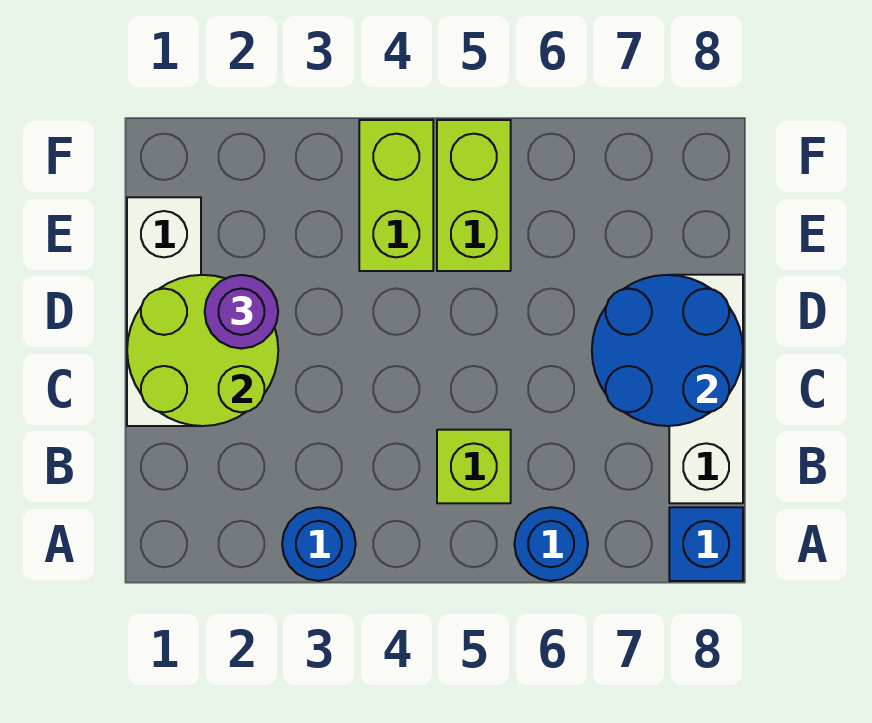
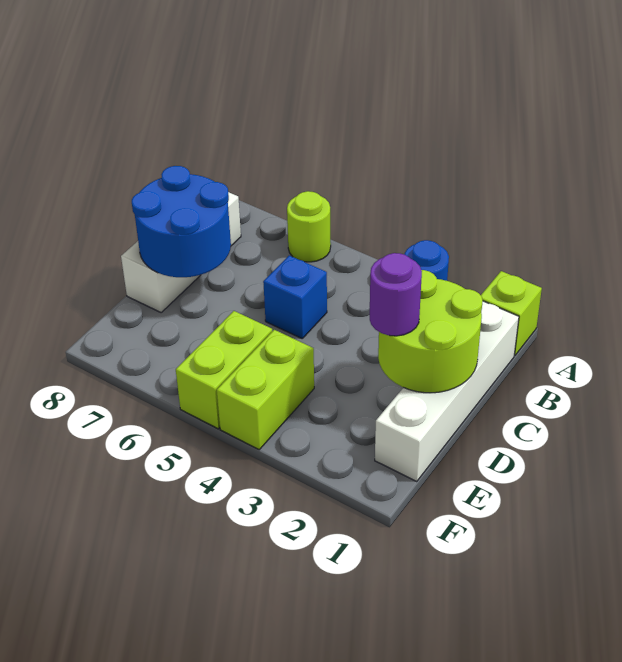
blue round brick A6 level 1 -> lime round brick A6 level 1
blue brick A8 level 1 -> blue brick C5 level 1
lime brick B5 level 1 -> lime brick A1 level 1
white brick C1:E1 level 1 -> white brick B1:E1 level 1

